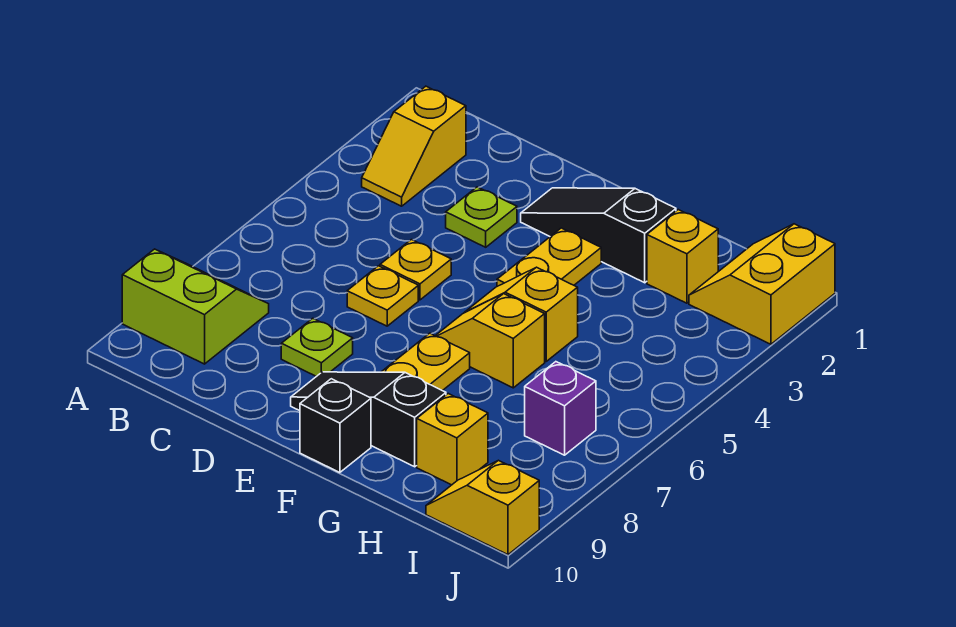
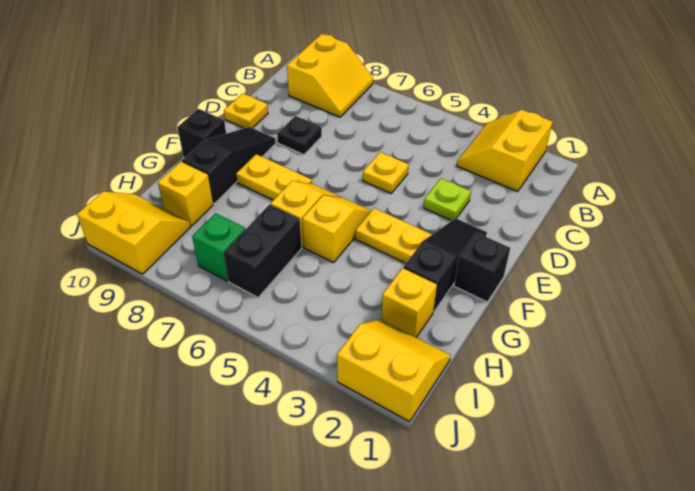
lime slope A8:B9 level 1 top 9 -> yellow slope A8:B9 level 1 top 9
yellow slope B2:B3 level 1 top 2 -> yellow slope A2:B3 level 1 top 2
yellow plate D6 level 1 -> yellow plate D10 level 1
lime plate D8 level 1 -> black plate D8 level 1
none -> black brick F1 level 1
none -> black brick H6:I6 level 1
purple brick I7 level 1 -> green brick I7 level 1
yellow slope I10:J10 level 1 top J -> yellow slope I9:J10 level 1 top J

